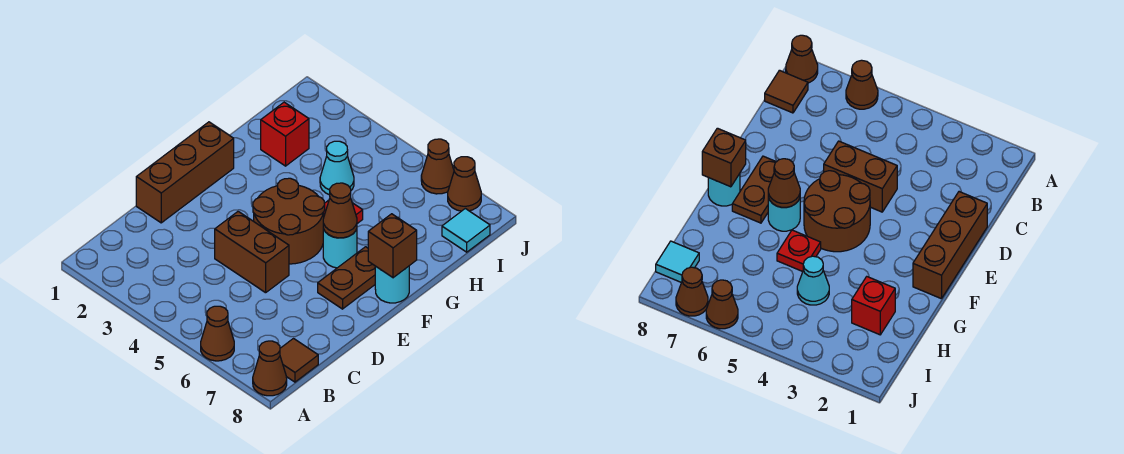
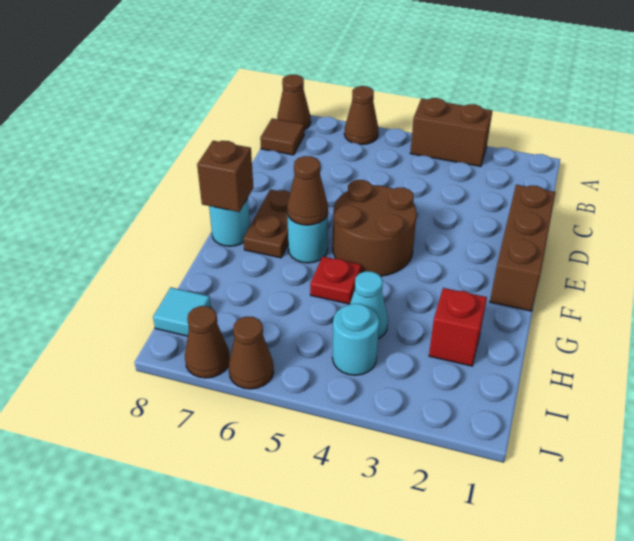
brown brick D4:D5 level 1 -> brown brick A3:A4 level 1
none -> cyan round brick I4 level 1

